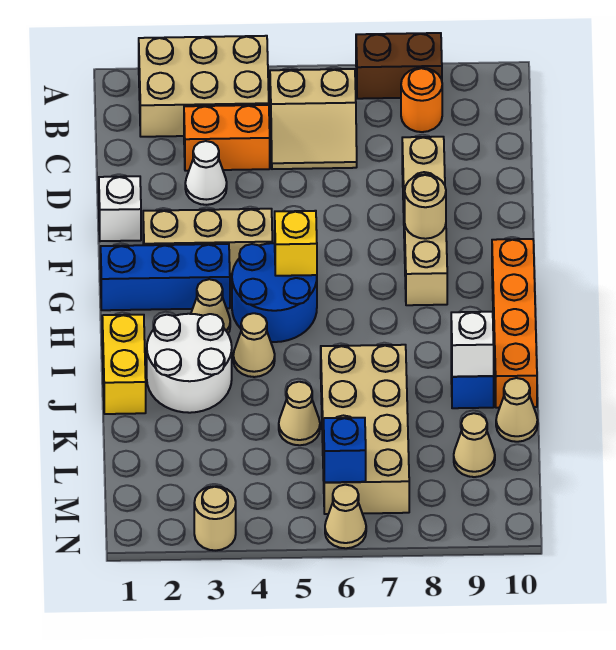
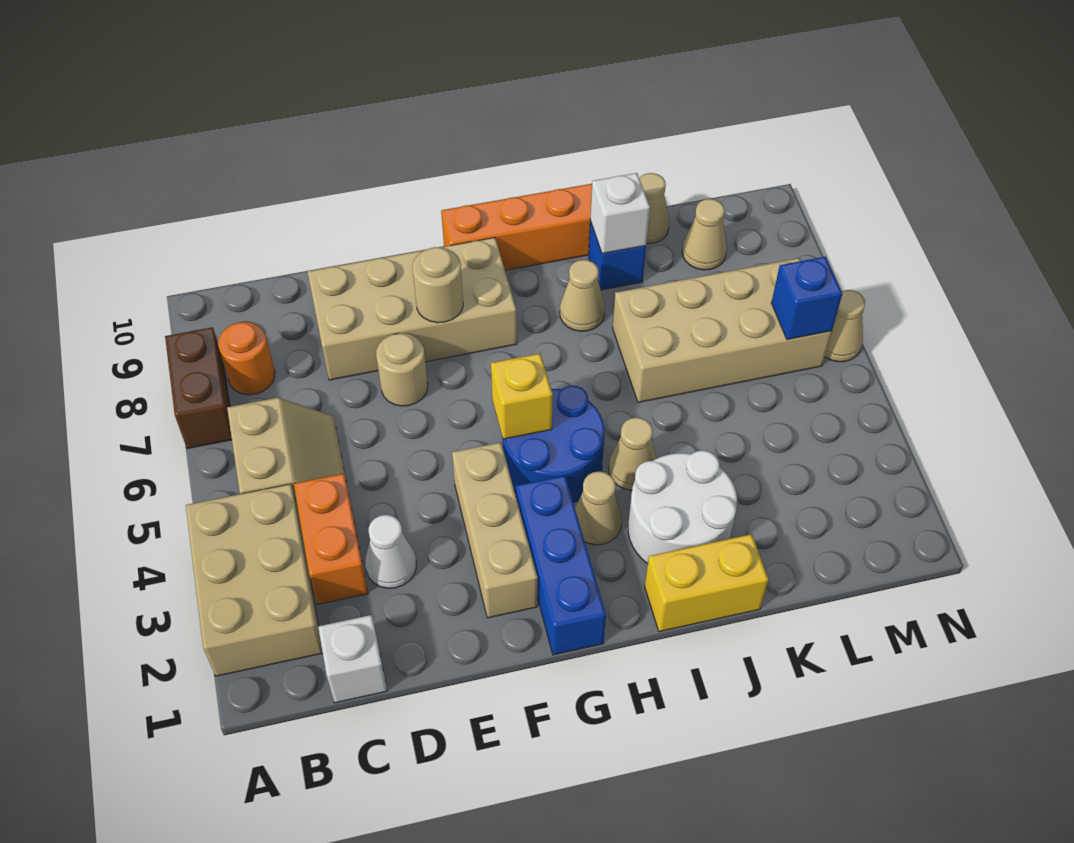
tan brick D8:G8 level 1 -> tan brick D8:G9 level 1
white brick E1 level 1 -> white brick C1 level 1
tan cone K5 level 1 -> tan cone I8 level 1
tan round brick N3 level 1 -> tan round brick E7 level 1

